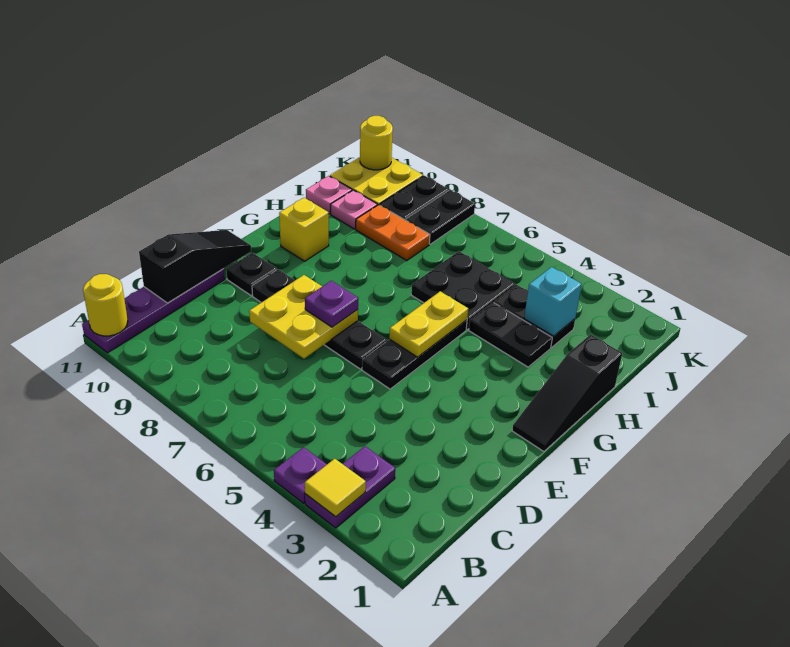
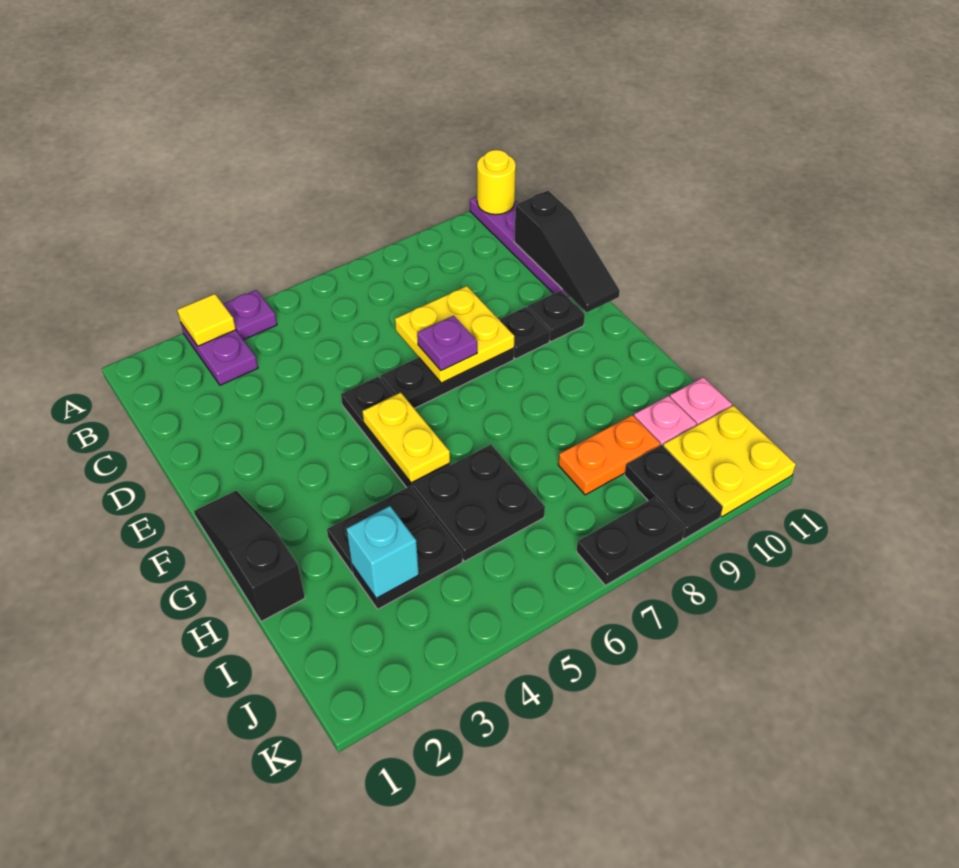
yellow brick G10 level 1 -> none
black plate J8:K8 level 1 -> black plate K7:K8 level 1
yellow round brick K11 level 2 -> none

